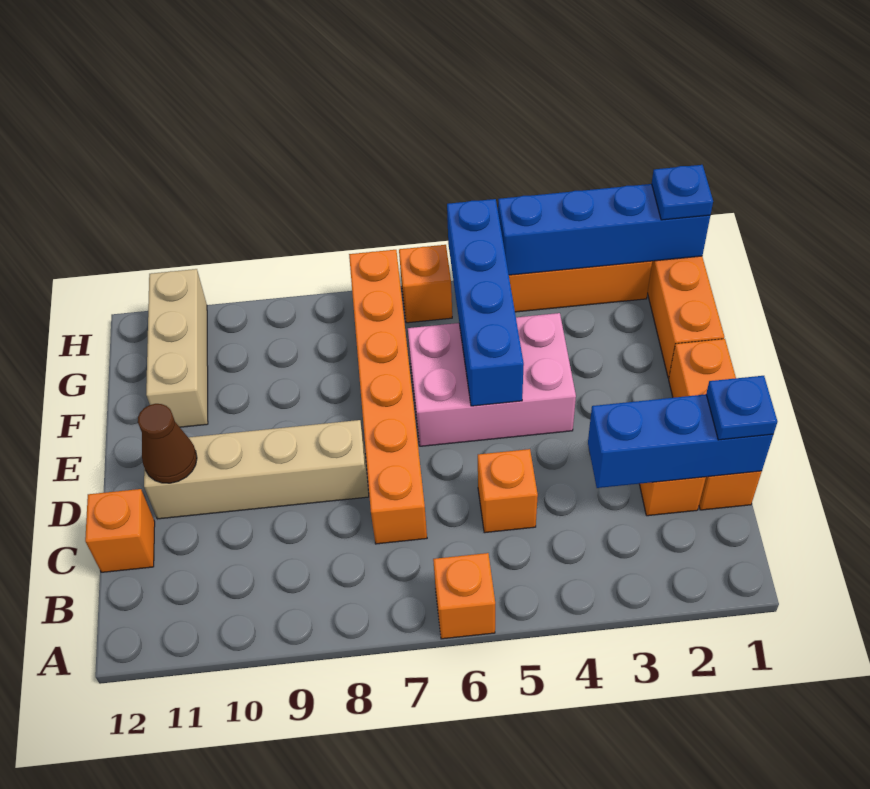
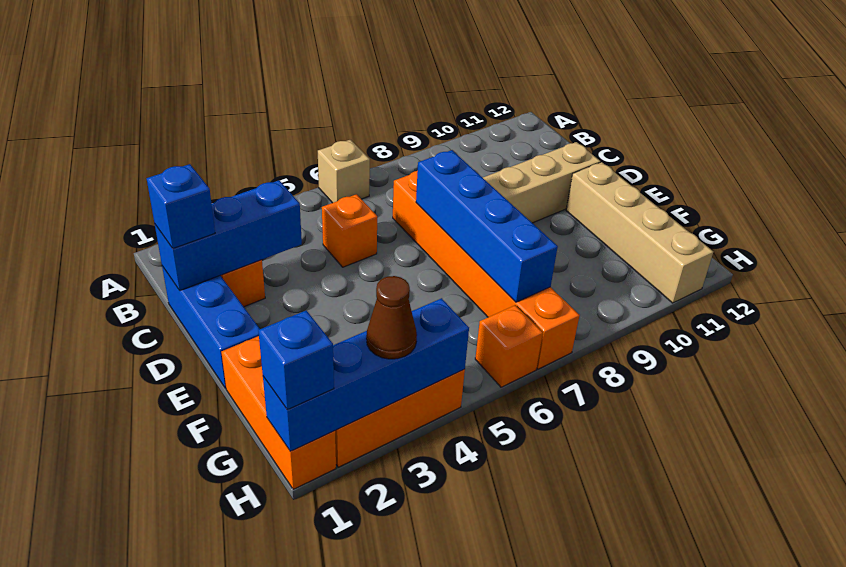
orange brick A6 level 1 -> tan brick A6 level 1
orange brick C1:E1 level 1 -> blue brick C1:E1 level 1
blue plate C1 level 3 -> blue brick C1 level 3
orange brick C12 level 1 -> none
brown cone D11 level 2 -> brown cone H3 level 3
pink brick E4:F6 level 1 -> none
blue brick E5:H5 level 2 -> blue brick D7:G7 level 2
tan brick F11:H11 level 1 -> tan brick E11:H11 level 1
blue plate H1 level 3 -> blue brick H1 level 3

